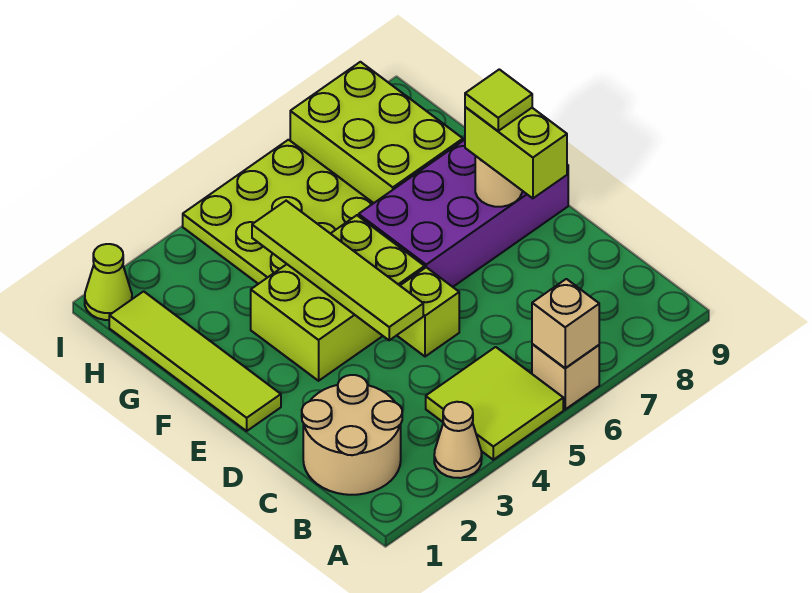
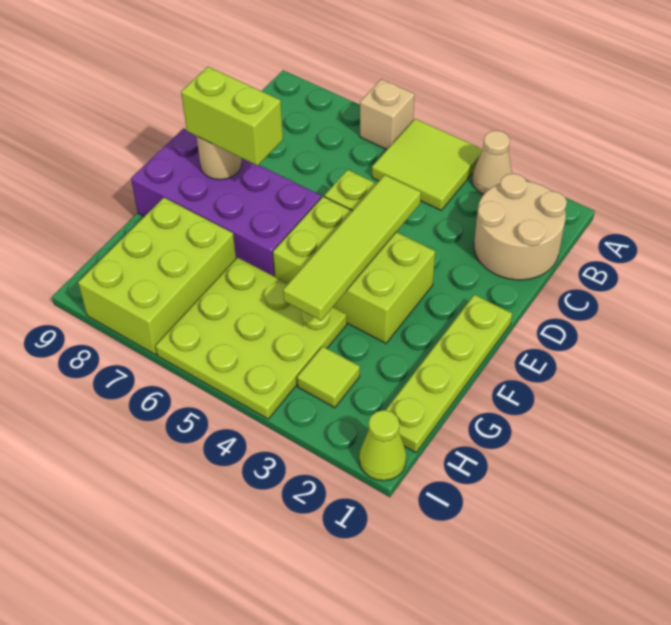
tan brick A6 level 2 -> none
lime brick D8:E8 level 3 -> lime brick E7:E8 level 3
lime tile E1:H1 level 1 -> lime plate E1:H1 level 1
lime tile E8 level 4 -> lime tile H3 level 1

